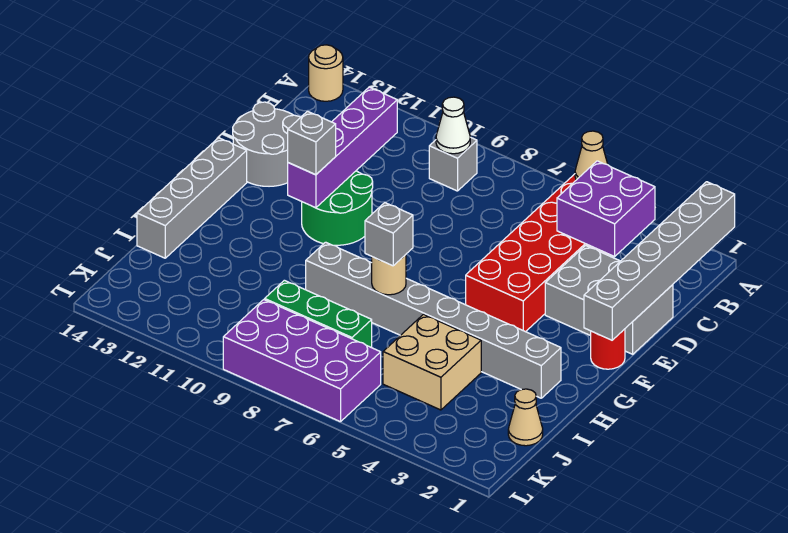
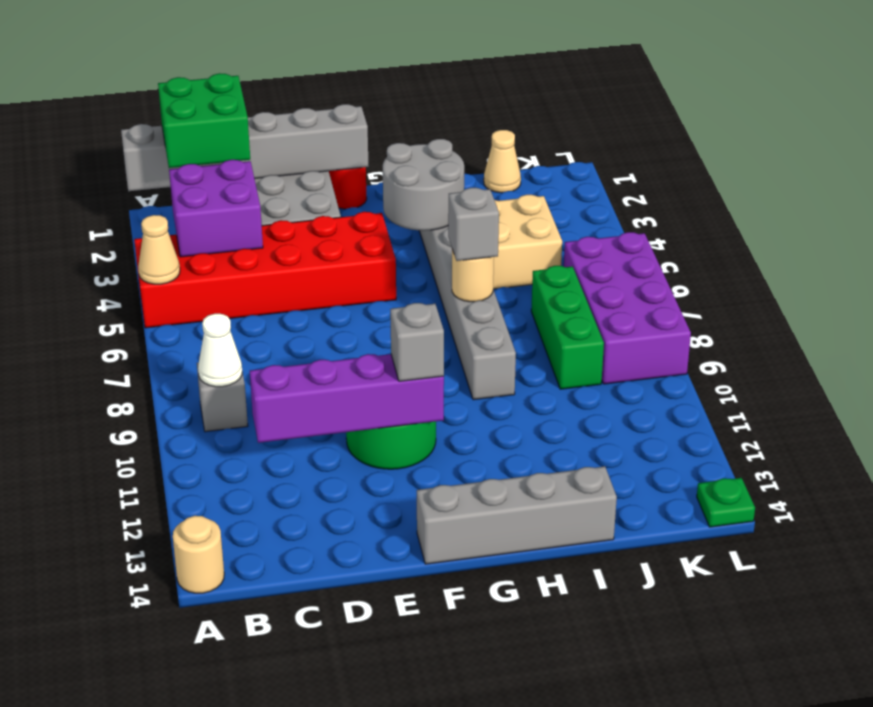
none -> green brick B1:C2 level 3
grey round brick D13:E14 level 1 -> grey round brick G3:H4 level 2
none -> green plate L14 level 1

